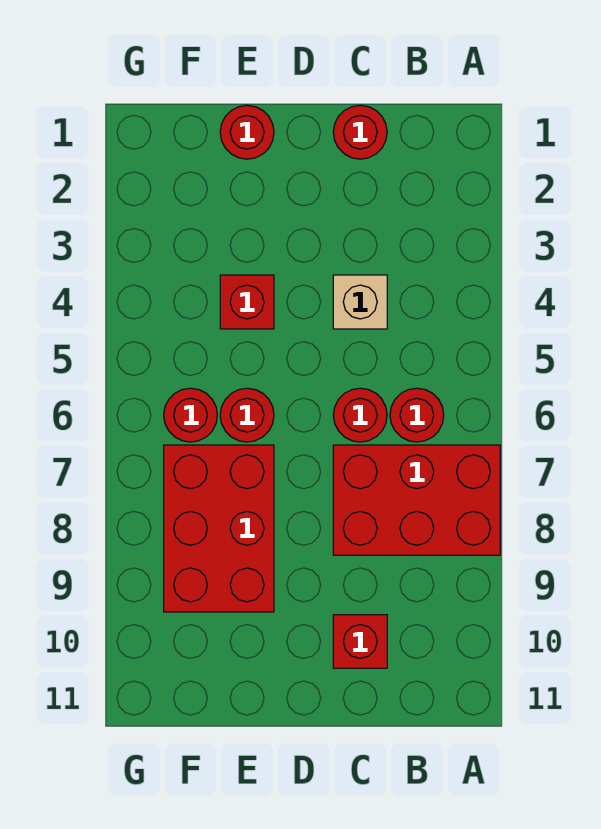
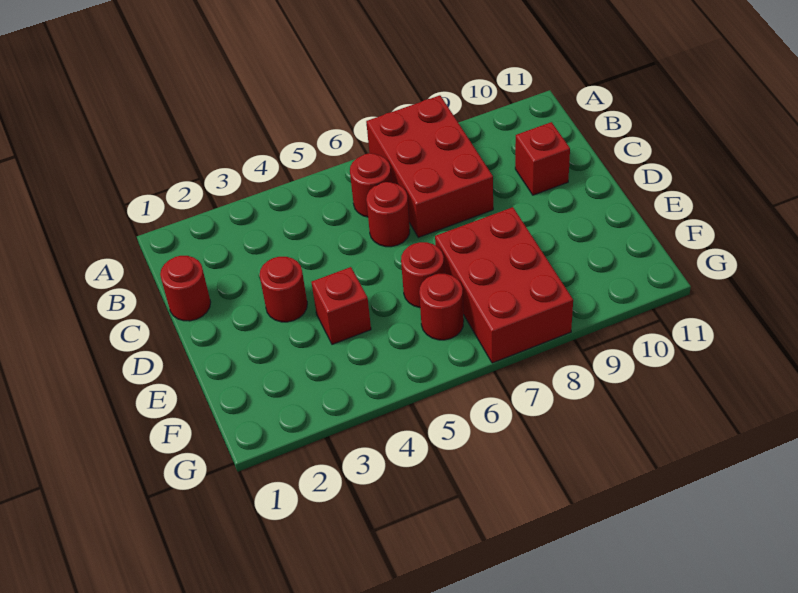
tan brick C4 level 1 -> none
red round brick E1 level 1 -> red round brick D3 level 1
red brick E7:F9 level 1 -> red brick E7:G8 level 1

